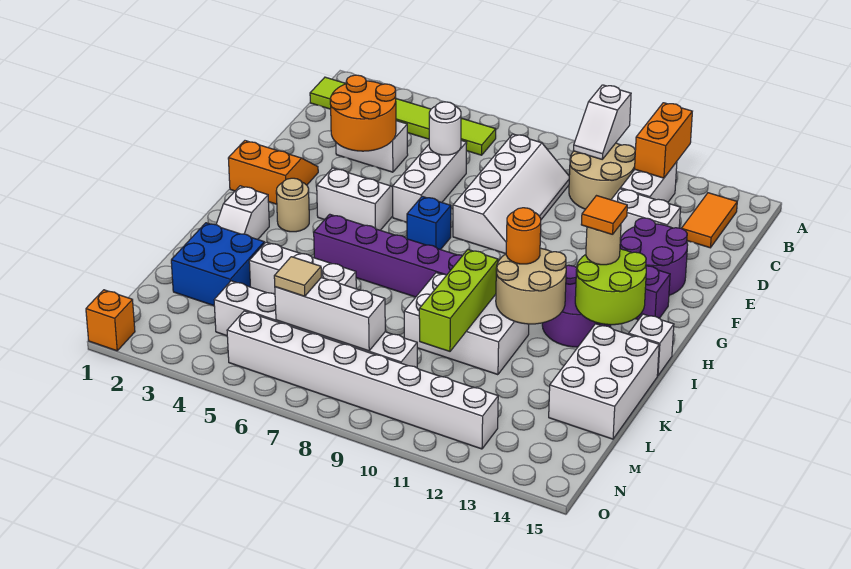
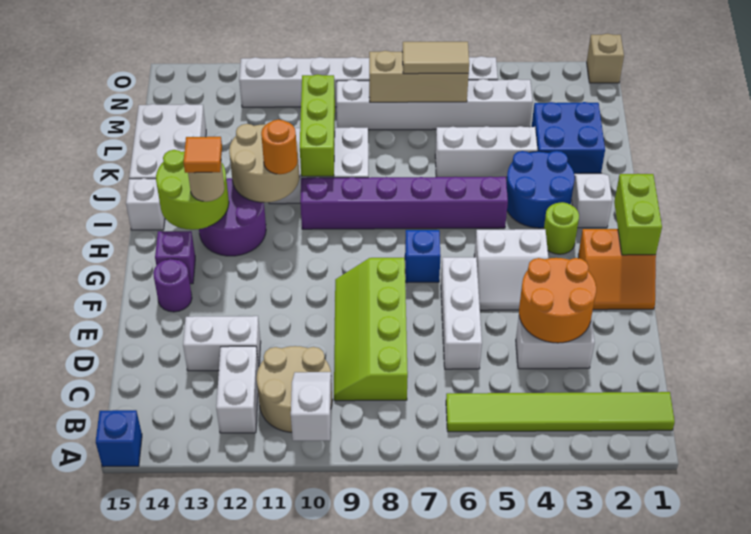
orange brick A12:B12 level 2 -> none
none -> blue brick A15 level 1
orange tile B14:C14 level 1 -> none
white slope C8:F9 level 1 top 8 -> lime slope C8:F9 level 1 top 8
white round brick D6 level 2 -> none
purple round brick E13:F14 level 1 -> purple round brick F14 level 1
none -> lime brick G1:H1 level 2
tan round brick H3 level 1 -> lime round brick H3 level 1
none -> blue round brick I3:J4 level 1
white brick M6:M8 level 2 -> tan brick M6:M8 level 2
tan tile M6 level 3 -> tan tile M6:M7 level 3
orange brick O1 level 1 -> tan brick O1 level 1

